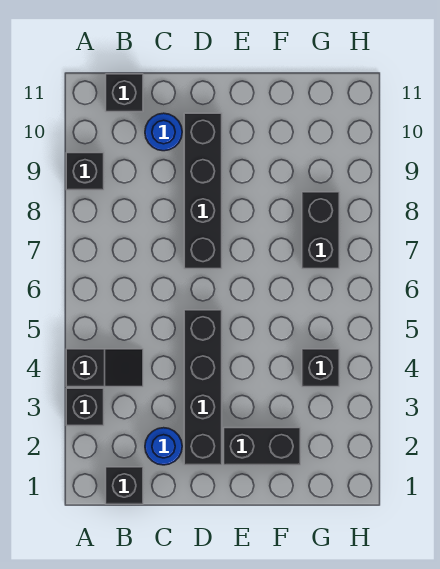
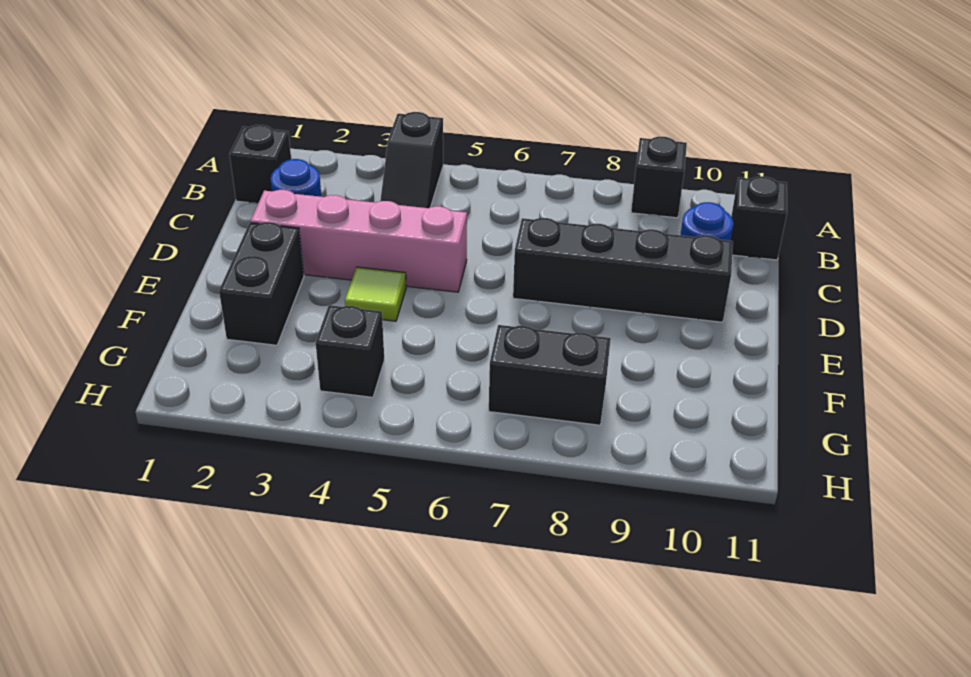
black brick A3 level 1 -> none
black brick D2:D5 level 1 -> pink brick D2:D5 level 1
none -> lime tile E4 level 1

